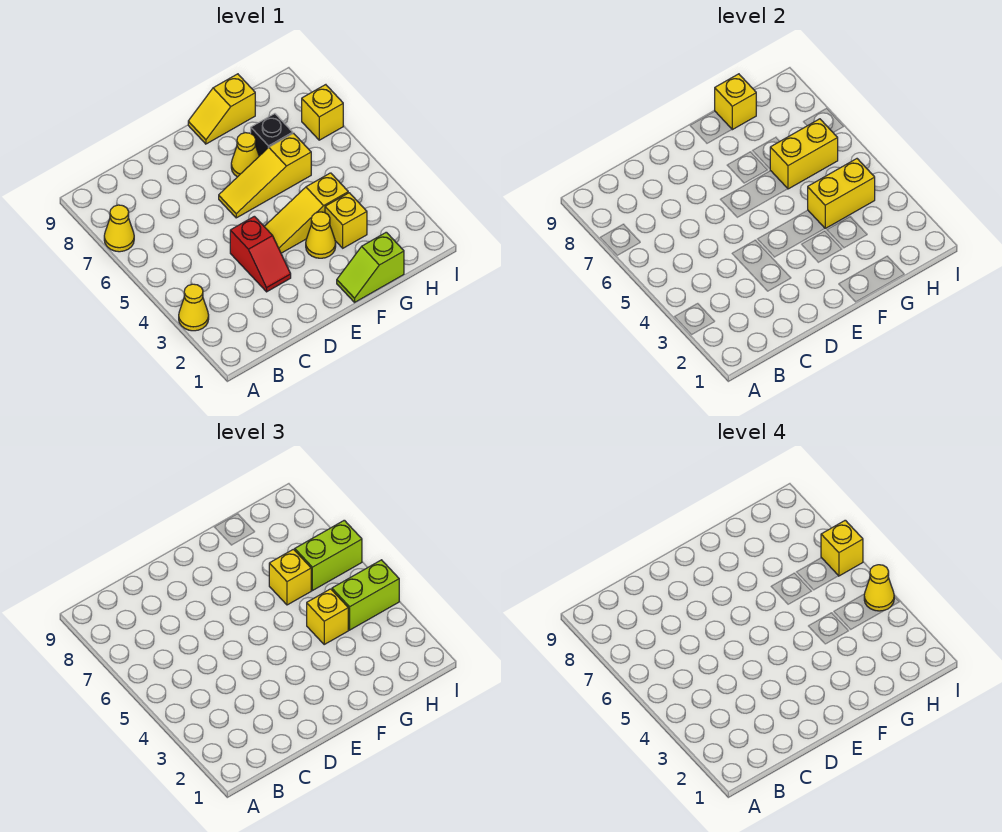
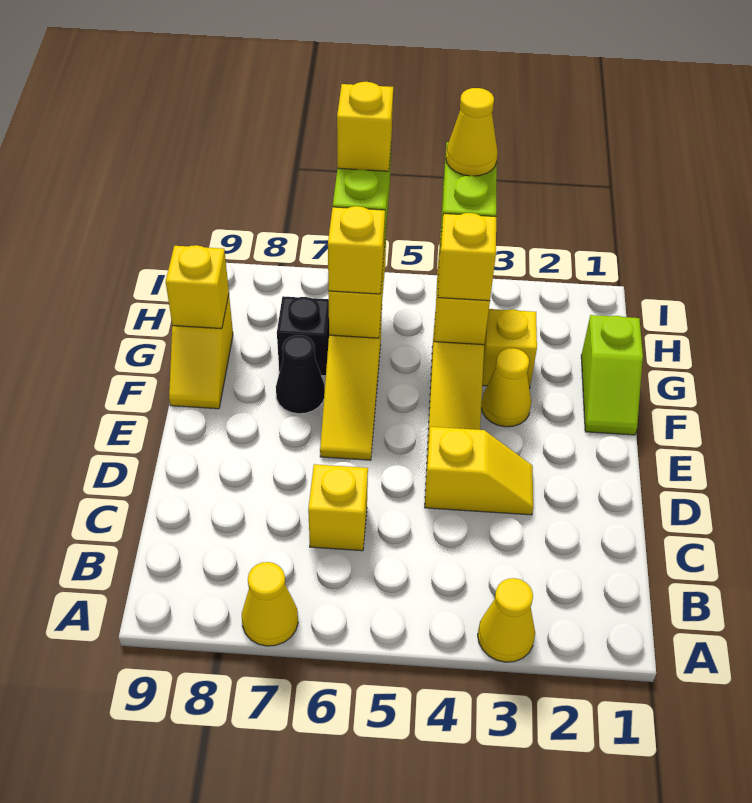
red slope D3:D4 level 1 top 4 -> yellow slope D3:D4 level 1 top 4
yellow cone F7 level 1 -> black cone F7 level 1
yellow brick I7 level 1 -> yellow brick C6 level 1

